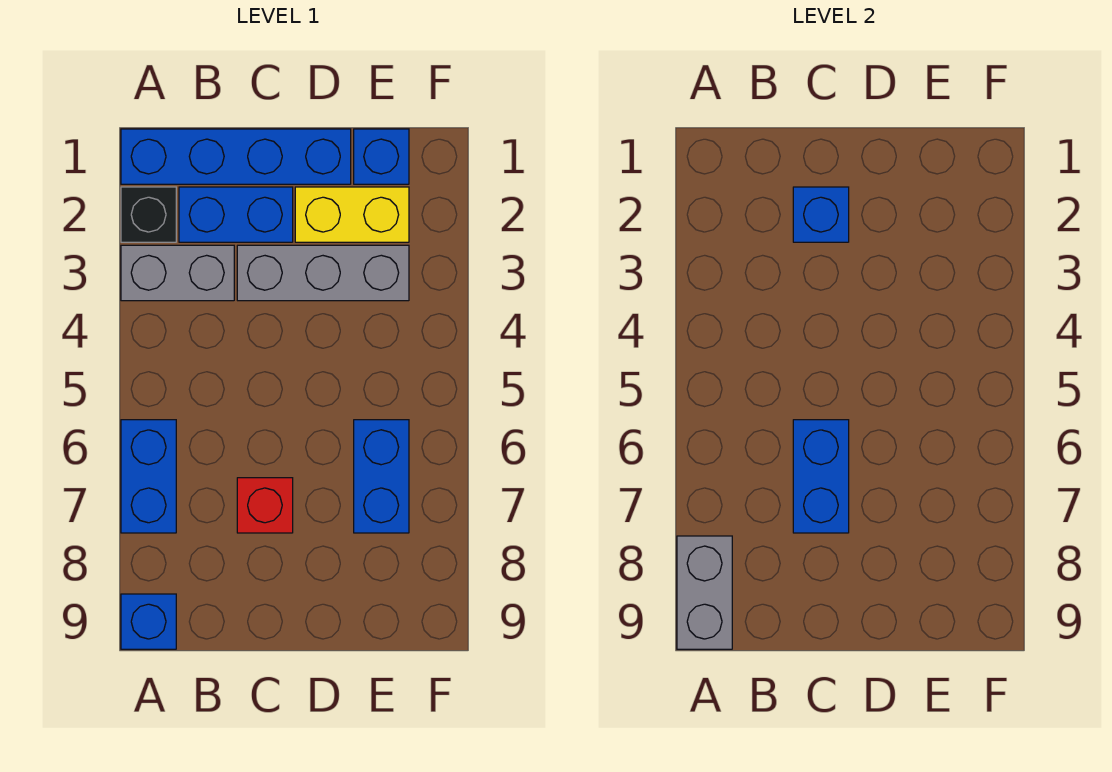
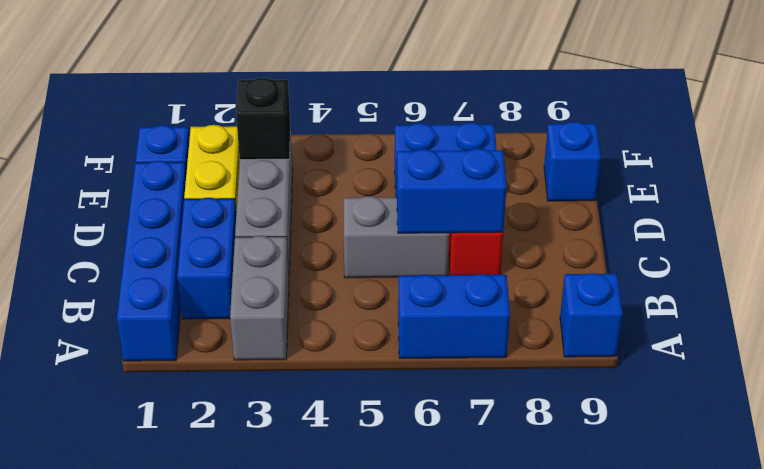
black brick A2 level 1 -> black brick E3 level 2
grey brick A8:A9 level 2 -> grey brick C5:C6 level 1
blue brick C2 level 2 -> blue brick E9 level 1

